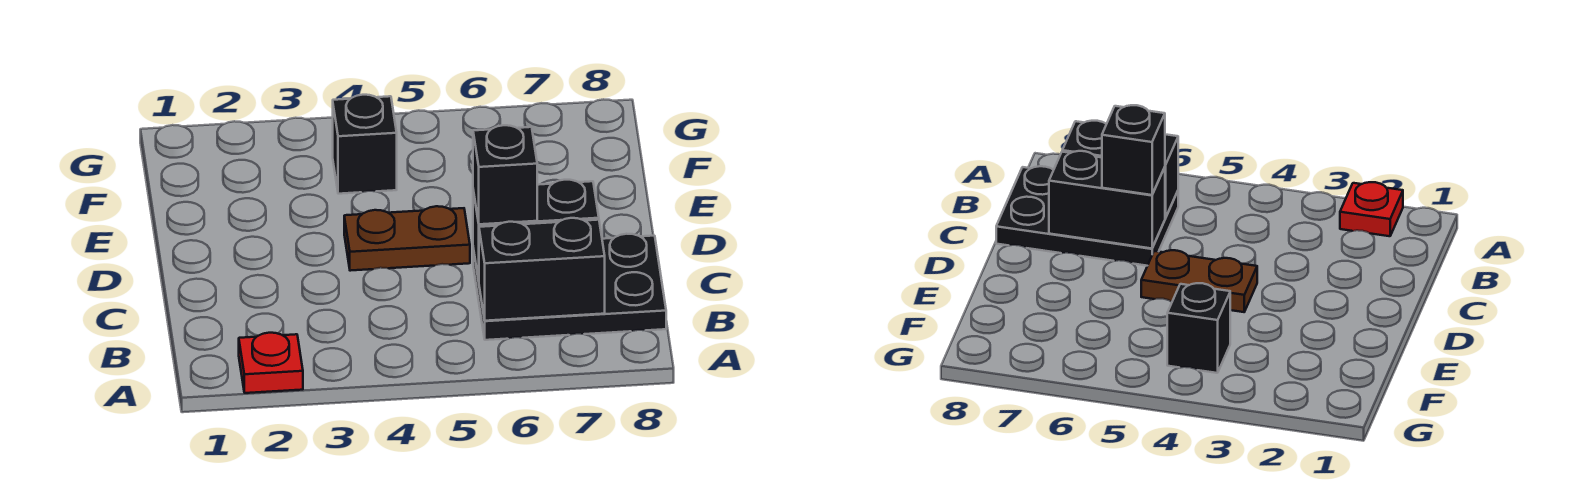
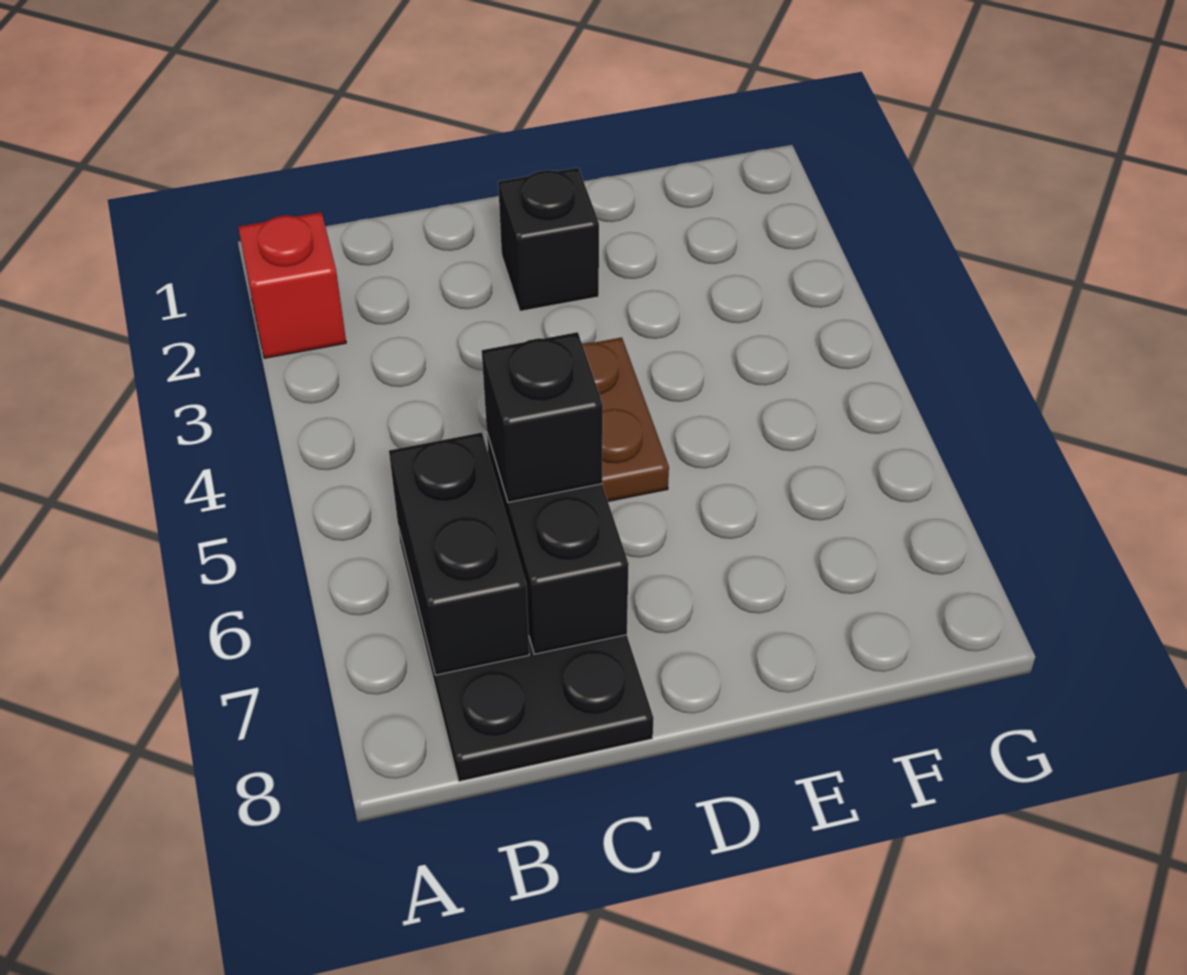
red plate A2 level 1 -> red brick A2 level 1
black brick F4 level 1 -> black brick D2 level 1

